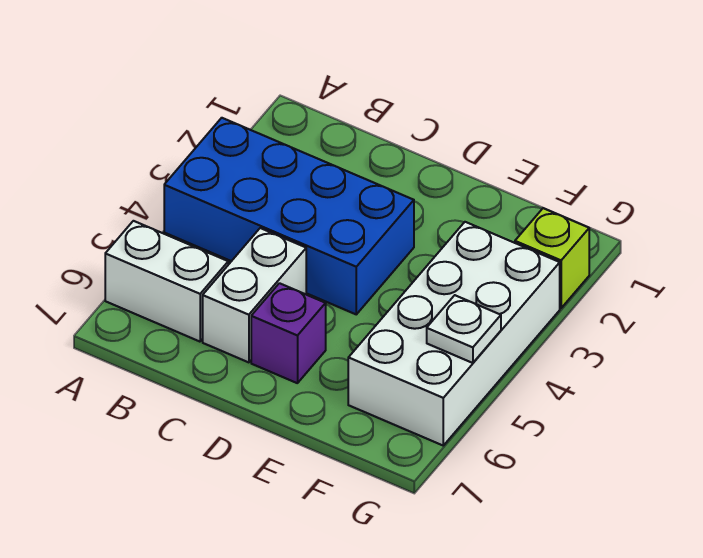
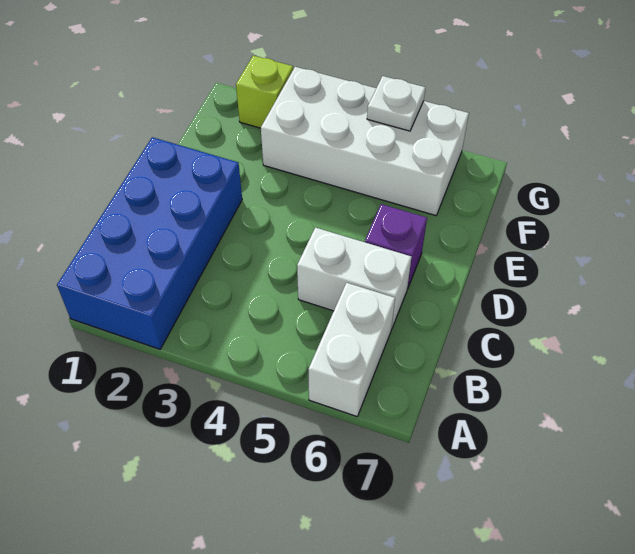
blue brick A3:D4 level 1 -> blue brick A1:D2 level 1

